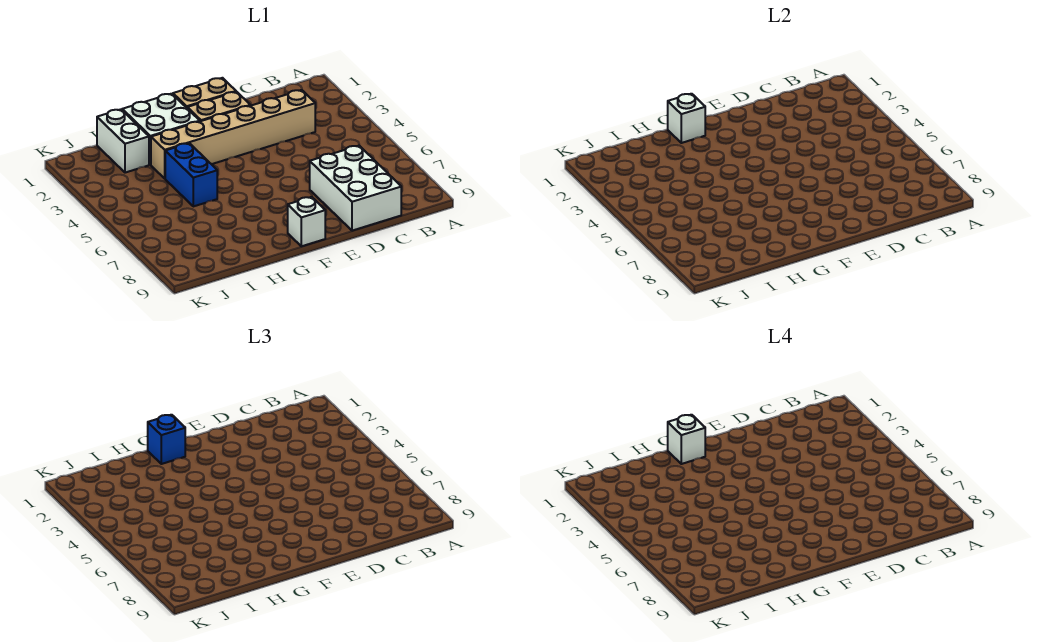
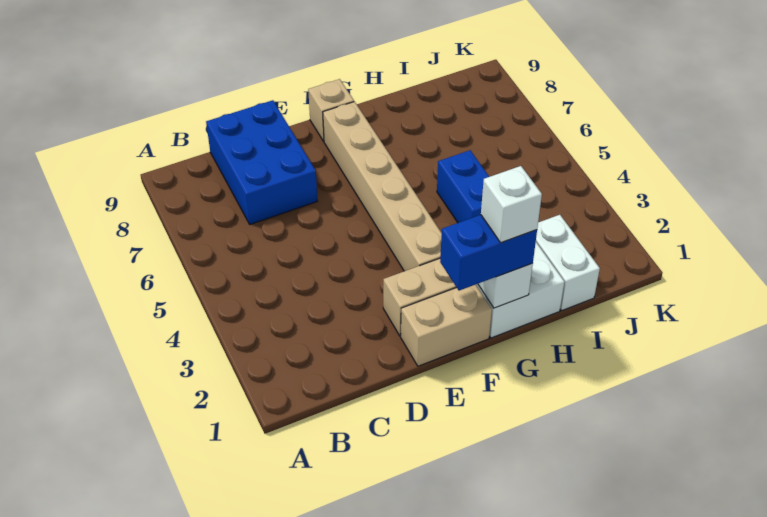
tan brick C3:H3 level 1 -> tan brick F3:F8 level 1
white brick C7:D9 level 1 -> blue brick C7:D9 level 1
white brick F9 level 1 -> tan brick F9 level 1
blue brick G1 level 3 -> blue brick F1:G1 level 3

